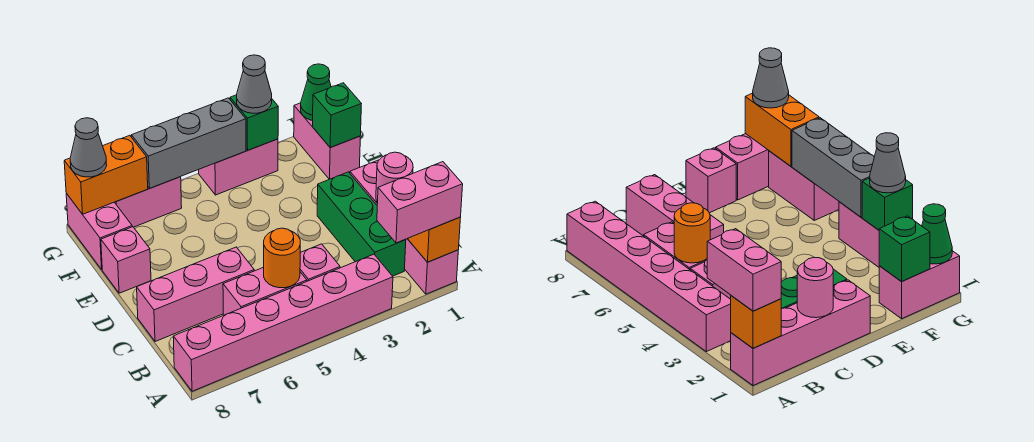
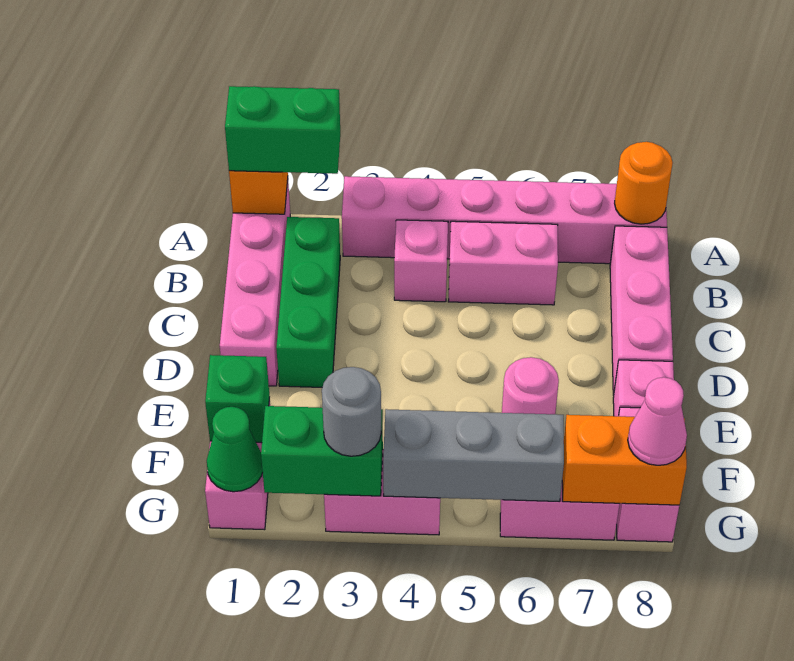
pink brick A1:A2 level 3 -> green brick A1:A2 level 3
orange round brick B5 level 2 -> orange round brick A8 level 2
pink round brick C1 level 2 -> pink round brick E6 level 1
pink brick C6:C8 level 1 -> pink brick B8:D8 level 1
green brick G3 level 2 -> green brick G2:G3 level 2
grey cone G3 level 3 -> grey round brick G3 level 3
grey cone G8 level 3 -> pink cone G8 level 3

